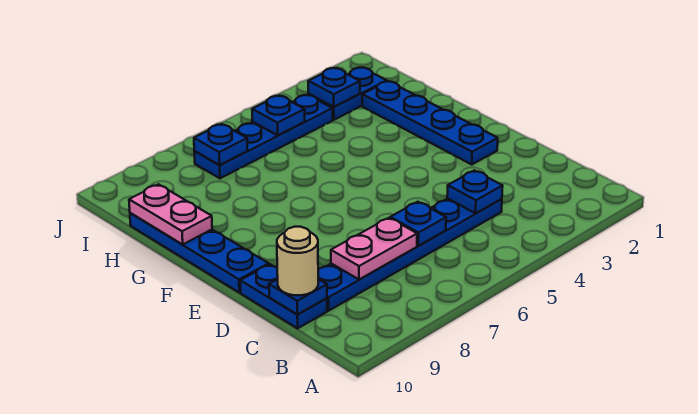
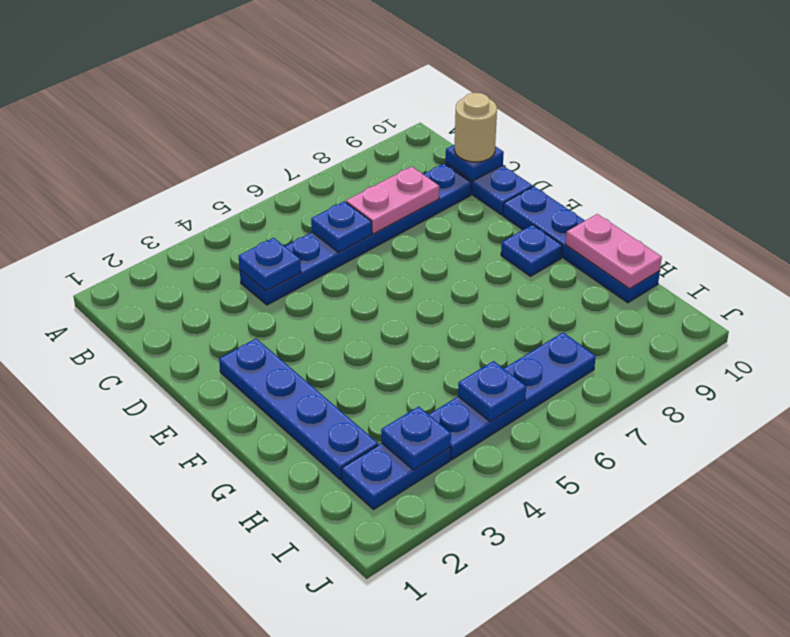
blue plate I7 level 2 -> blue plate F9 level 1

